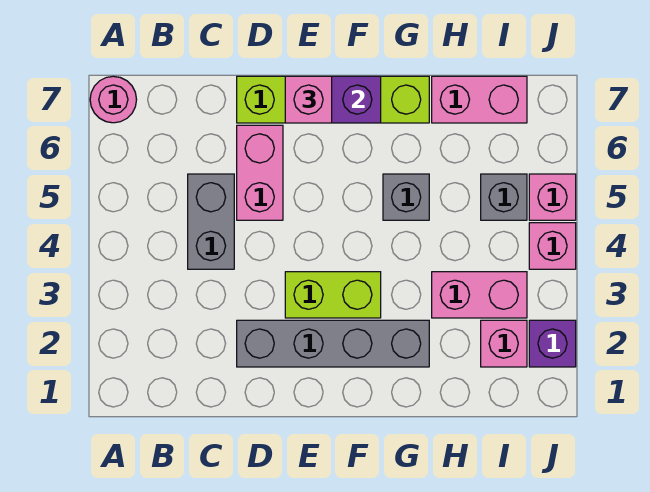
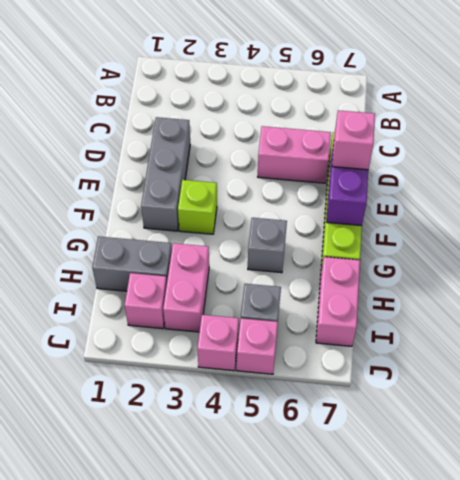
pink round brick A7 level 1 -> none
grey brick C4:C5 level 1 -> grey brick H1:H2 level 1
grey brick D2:G2 level 1 -> grey brick D2:F2 level 1
lime brick E3:F3 level 1 -> lime brick F3 level 1
purple brick J2 level 1 -> none

